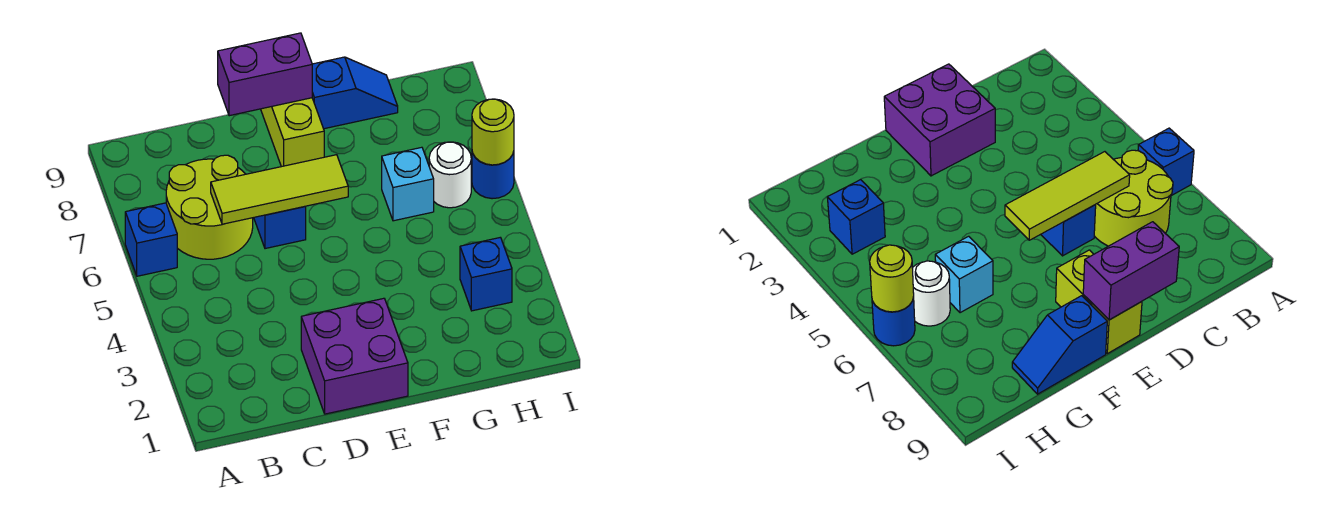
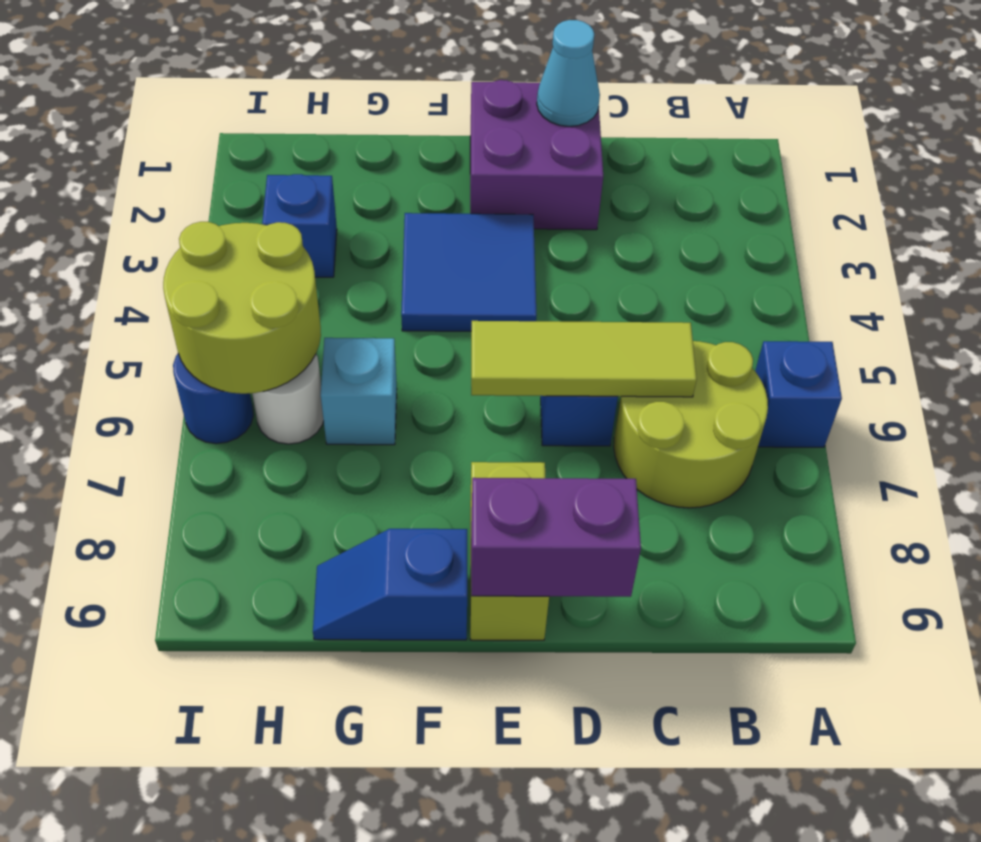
none -> cyan cone D1 level 2
none -> blue tile E3:F4 level 1
lime round brick I6 level 2 -> lime round brick H5:I6 level 2

